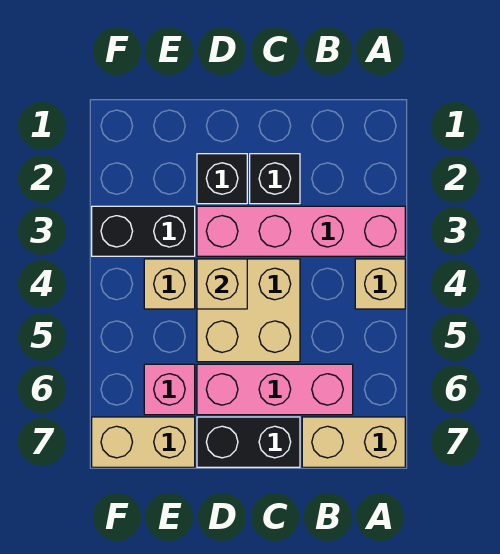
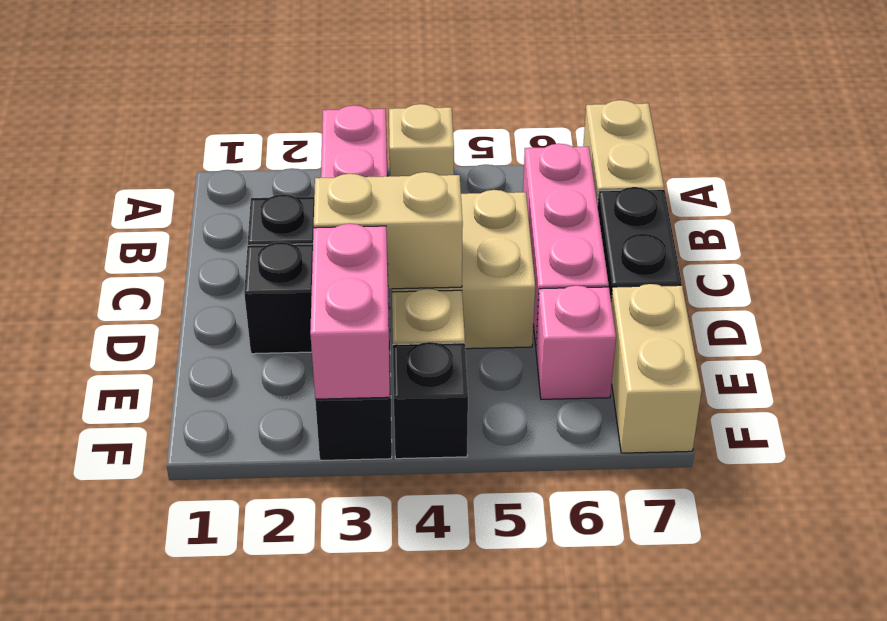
tan brick D4 level 2 -> tan brick D3:D4 level 2
none -> pink brick E3:F3 level 2
none -> black brick F4 level 1

